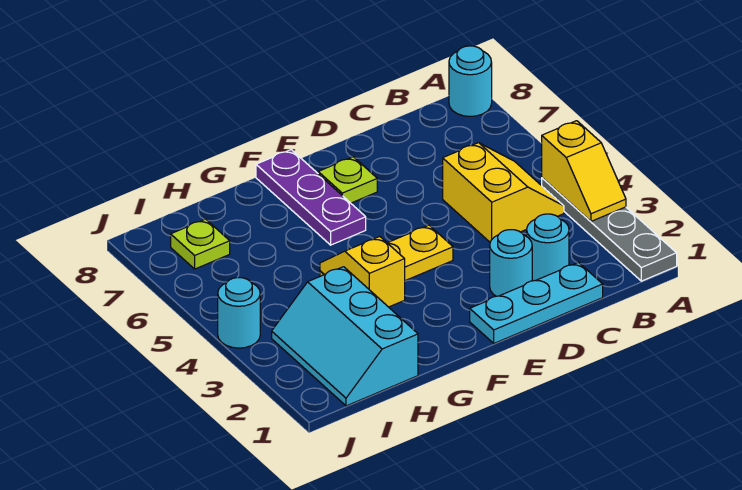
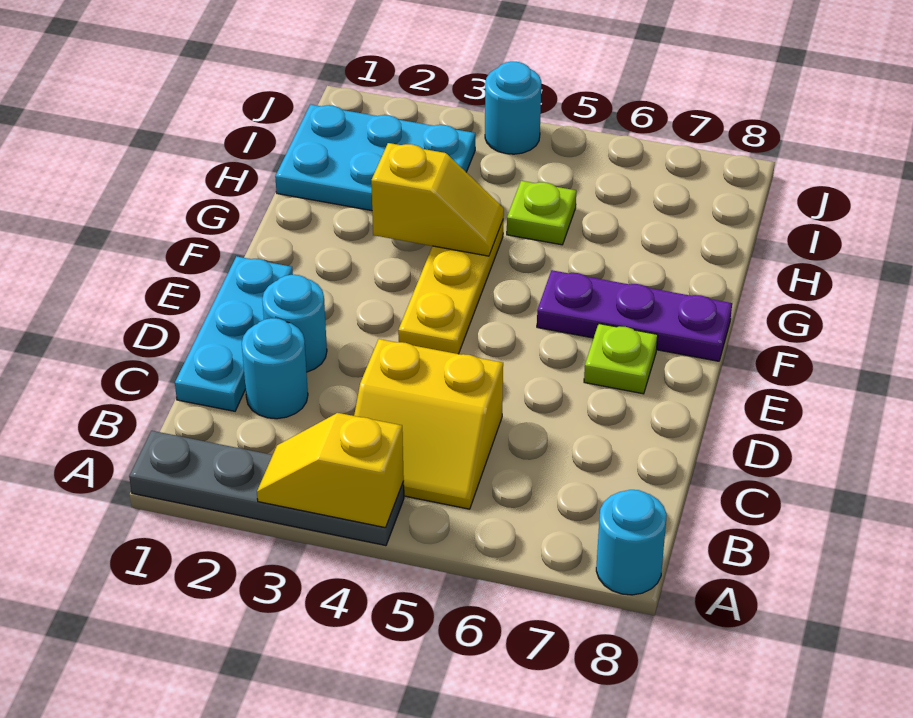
cyan slope H1:I3 level 1 top H -> cyan plate H1:I3 level 1
lime plate I7 level 1 -> lime plate H5 level 1

